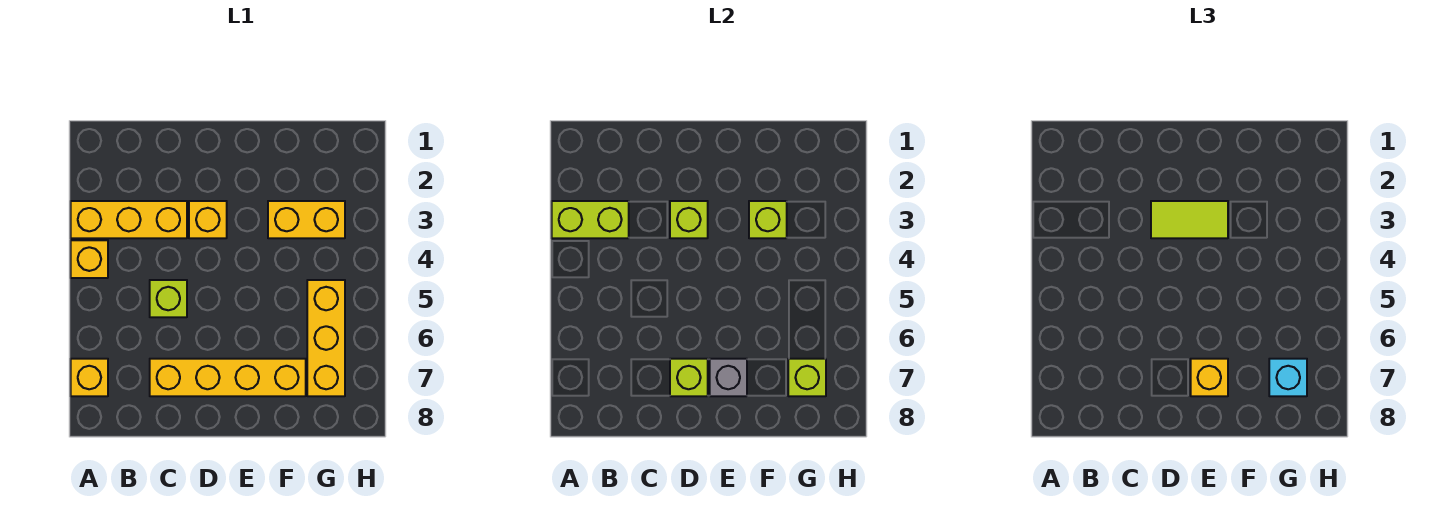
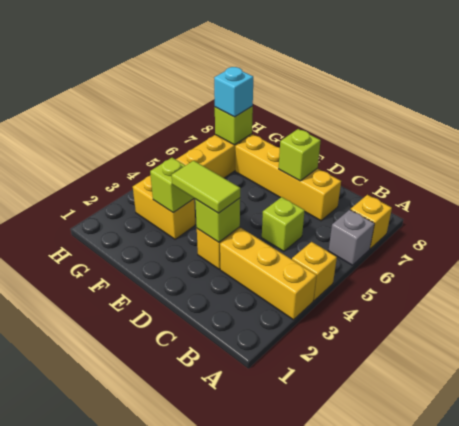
lime brick A3:B3 level 2 -> none
grey brick E7 level 2 -> grey brick A6 level 1
yellow brick E7 level 3 -> none

